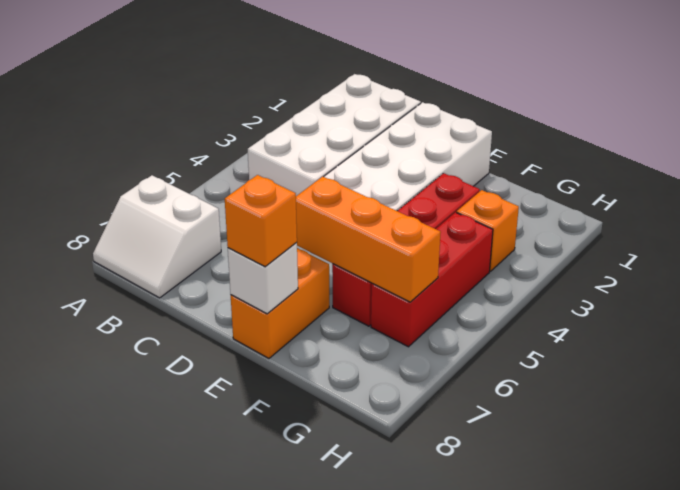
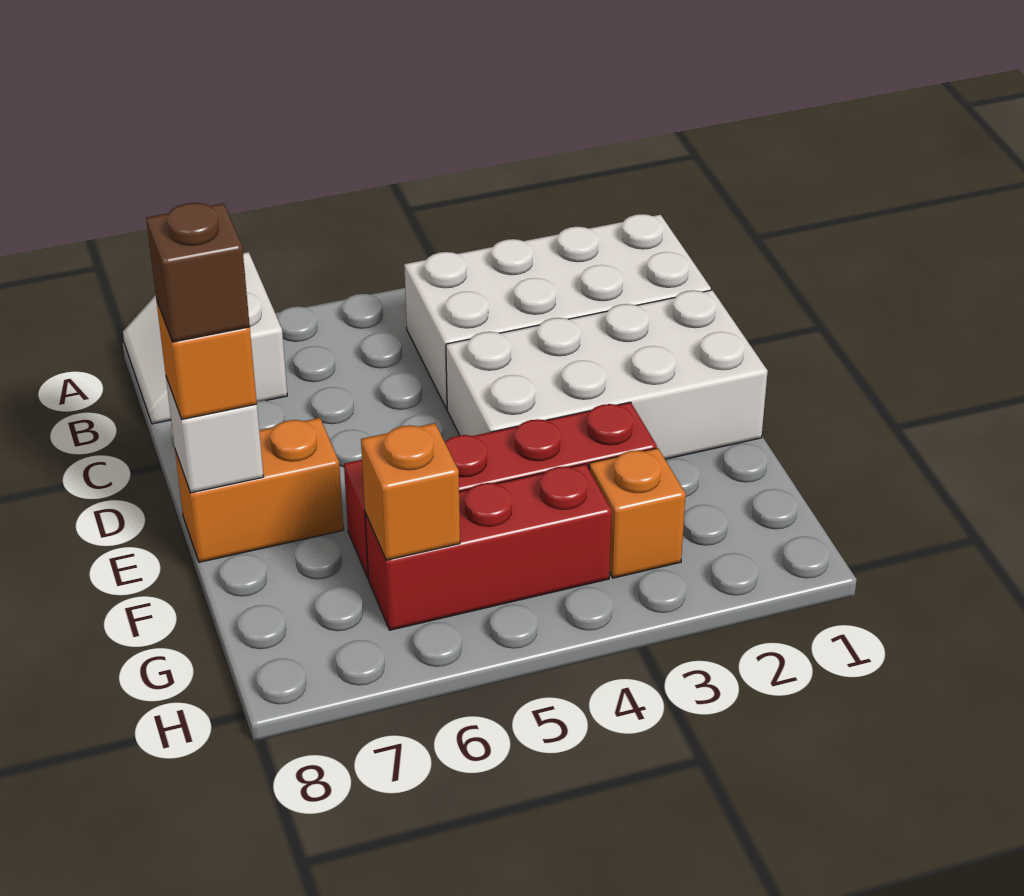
orange brick E6:G6 level 2 -> orange brick G6 level 2
none -> brown brick E8 level 4

